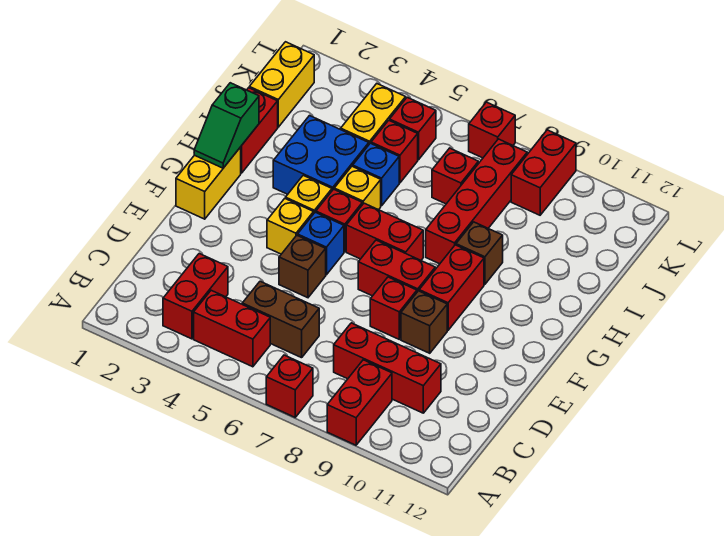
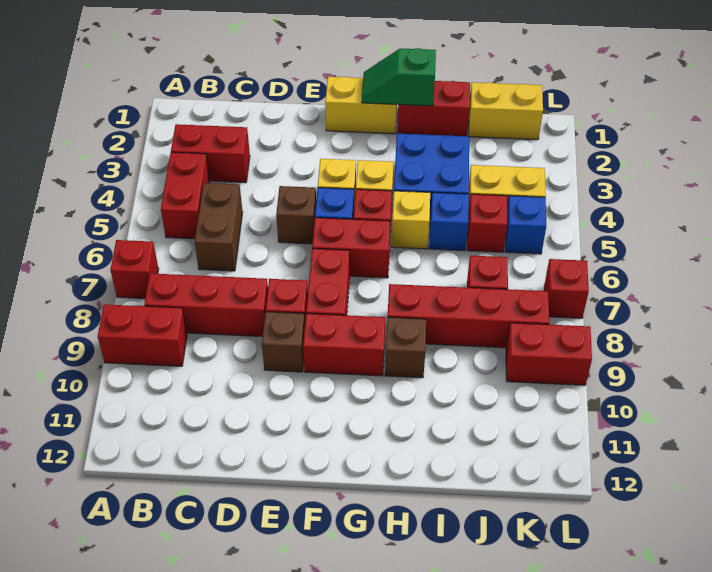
red brick C8:C10 level 1 -> red brick B8:D8 level 1
red brick G6:G7 level 1 -> red brick F6:G6 level 1
red brick K5 level 1 -> blue brick K5 level 1

